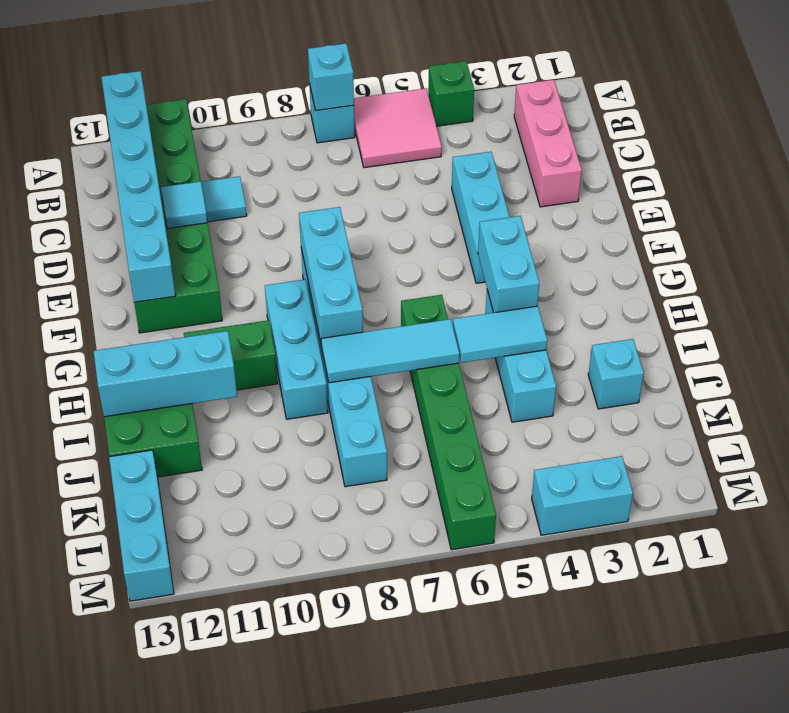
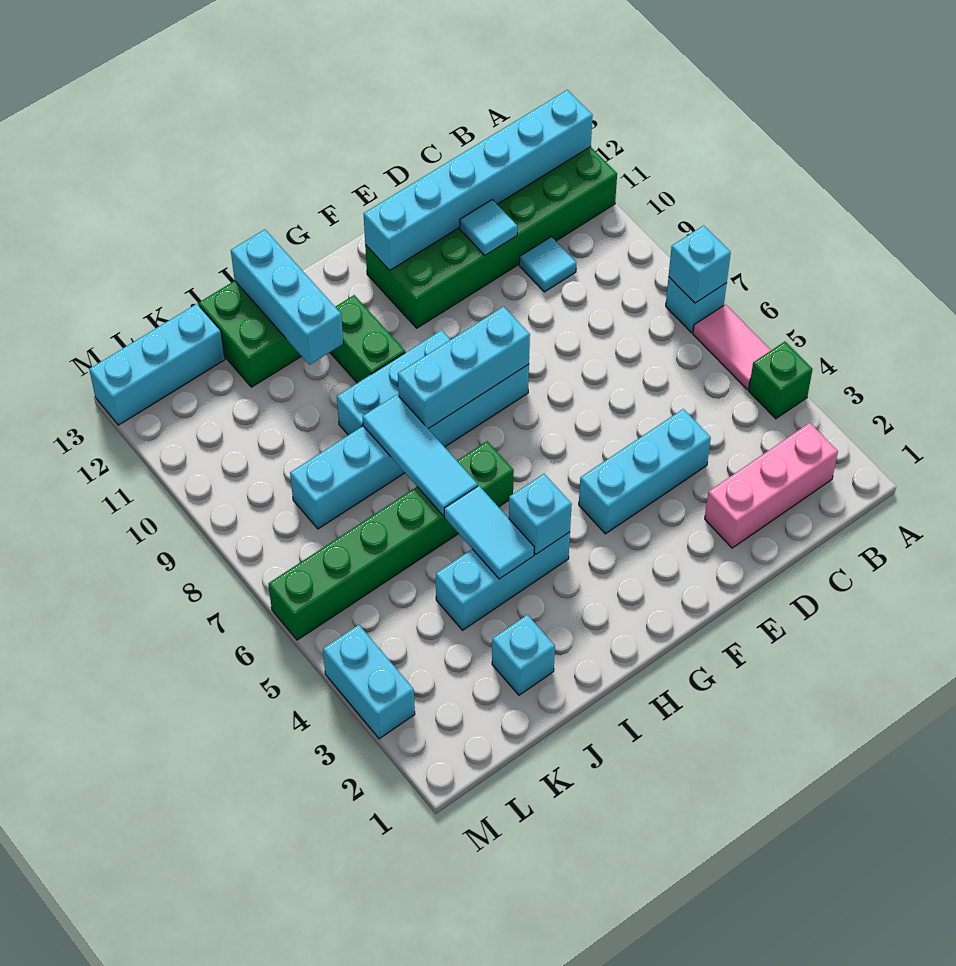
pink tile A5:B6 level 1 -> pink tile A5:A6 level 1
cyan brick G4:H4 level 2 -> cyan brick H4 level 2

